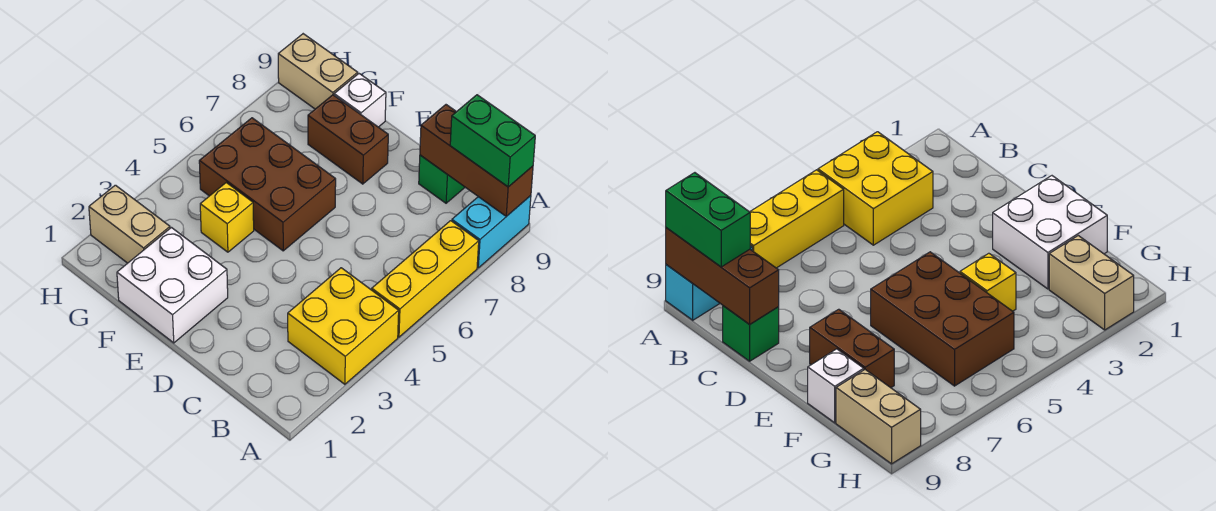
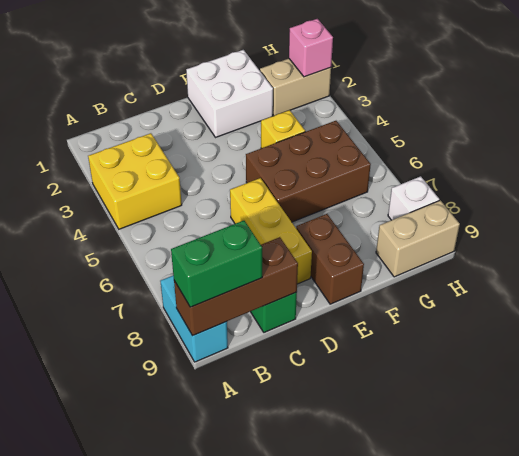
yellow brick A5:A7 level 1 -> yellow brick D6:D8 level 1
brown brick E8:F8 level 1 -> brown brick E8:E9 level 1
white brick F9 level 1 -> white brick H8 level 1
none -> pink brick H2 level 2

